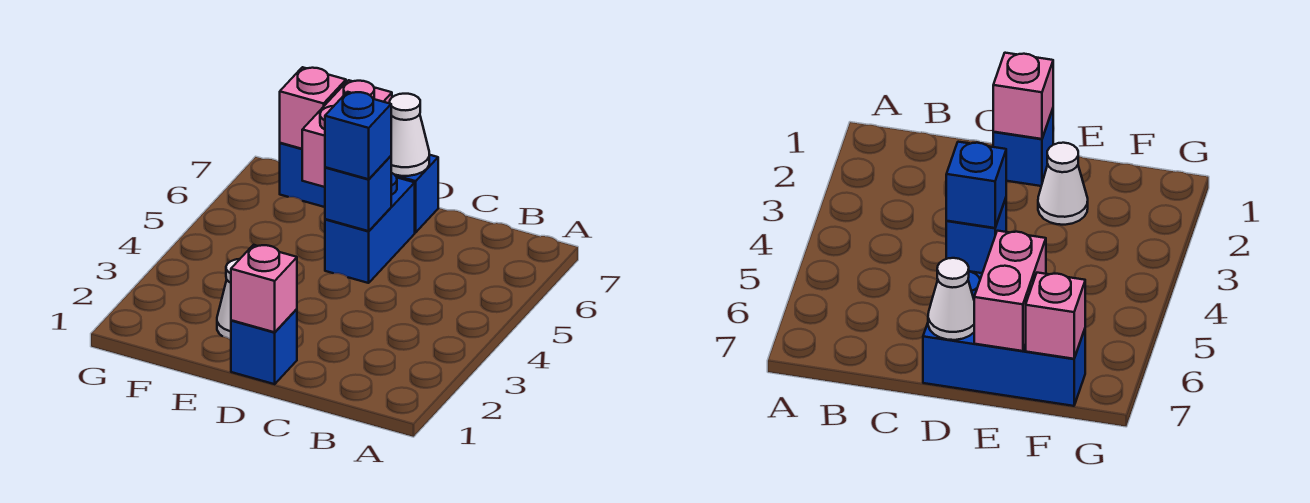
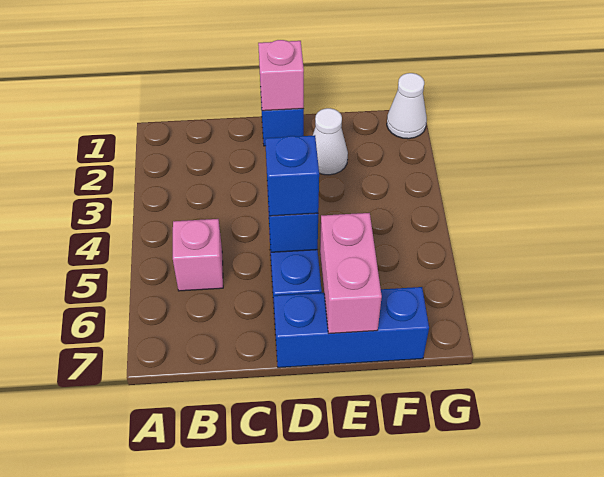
white cone D7 level 2 -> white cone G1 level 1
pink brick F7 level 2 -> pink brick B5 level 1

